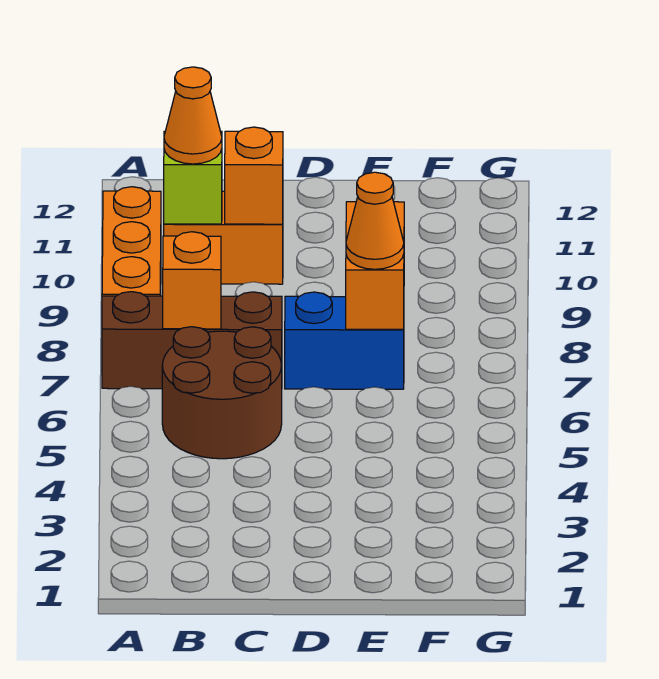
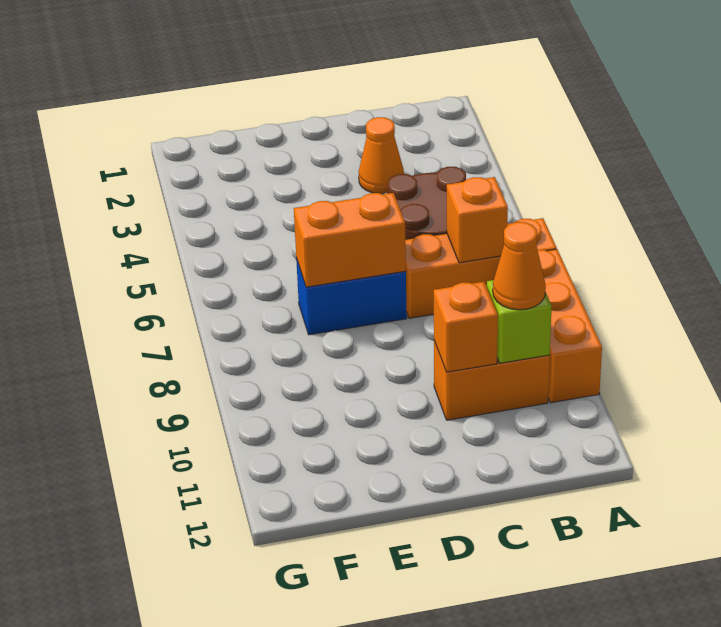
brown brick A7:C7 level 1 -> orange brick A7:C7 level 1
orange brick E7:E8 level 2 -> orange brick D7:E7 level 2
orange cone E7 level 3 -> orange cone C3 level 1

